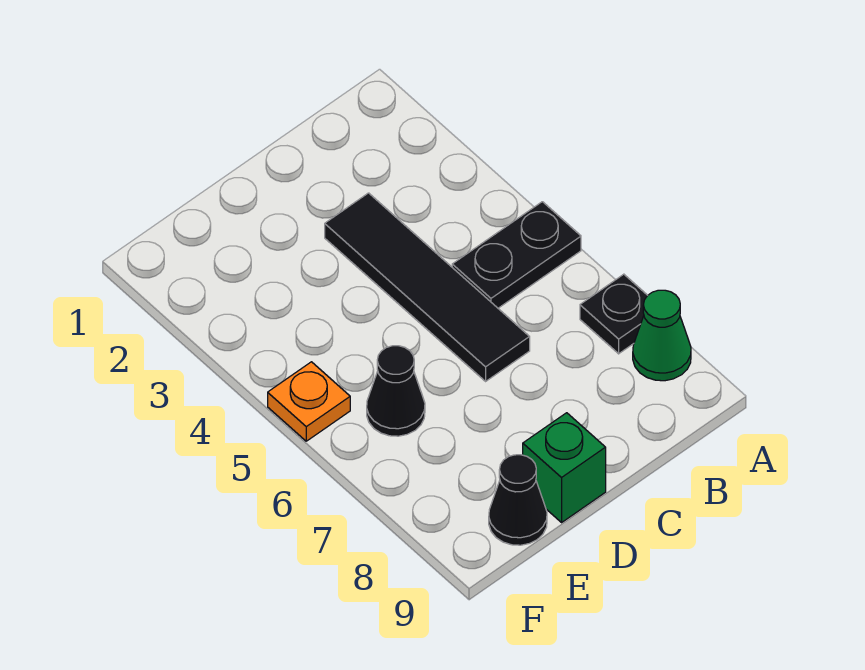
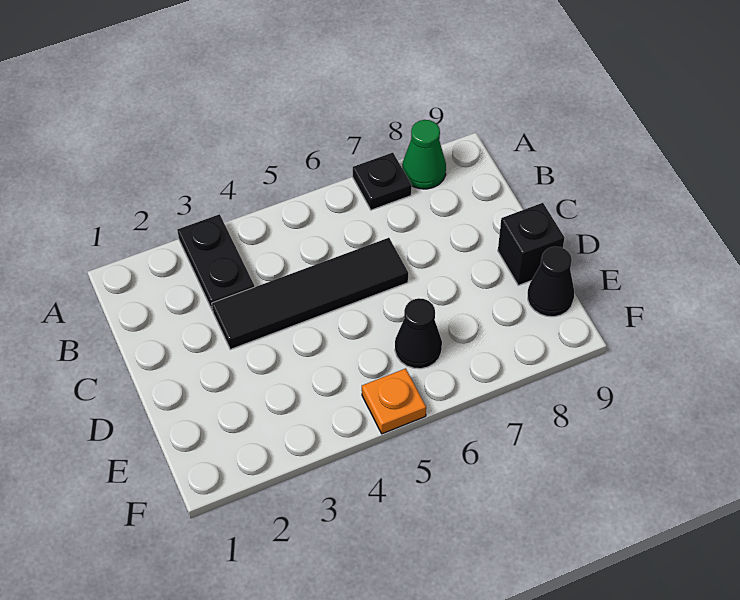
black plate A5:B5 level 1 -> black plate A3:B3 level 1
green brick D9 level 1 -> black brick D9 level 1

